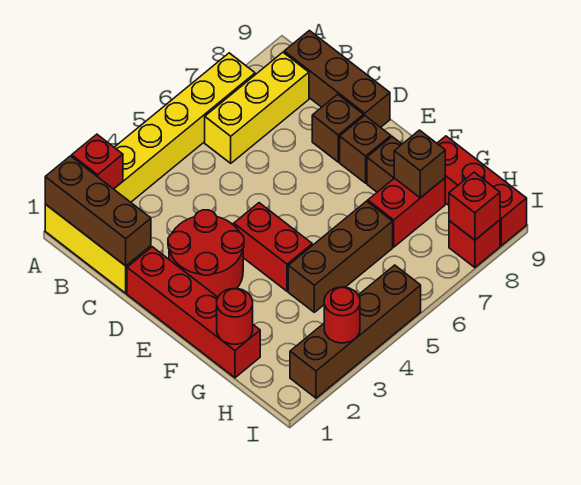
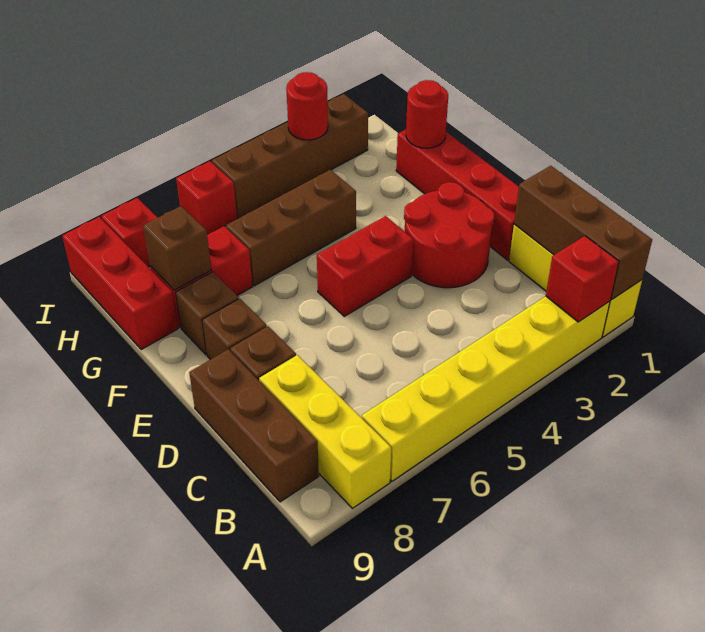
yellow brick B6:B8 level 1 -> yellow brick A8:C8 level 1
red brick E4:F4 level 1 -> red brick E4:E5 level 1
red brick I8 level 2 -> red brick I6 level 1

